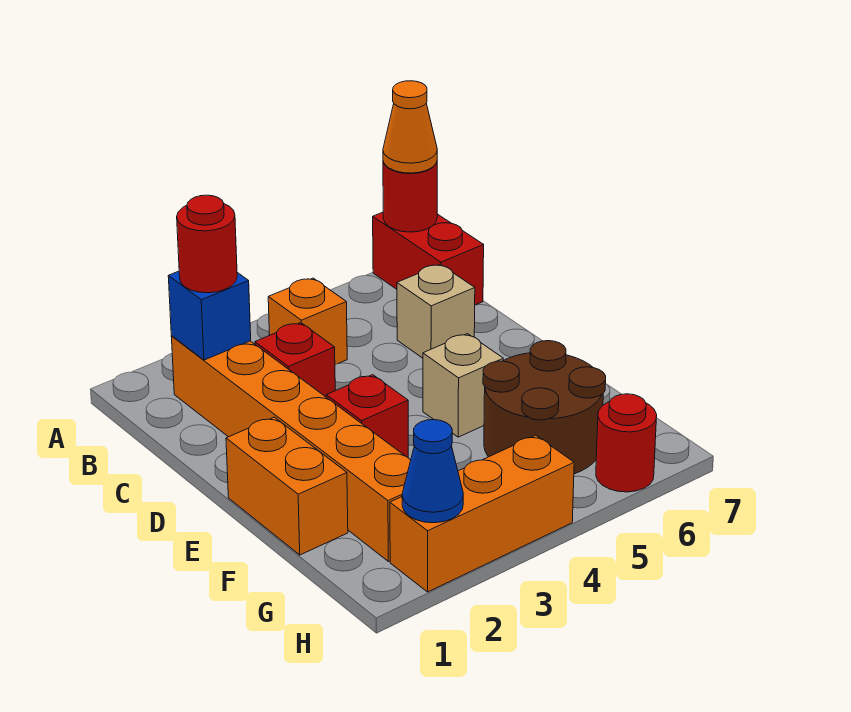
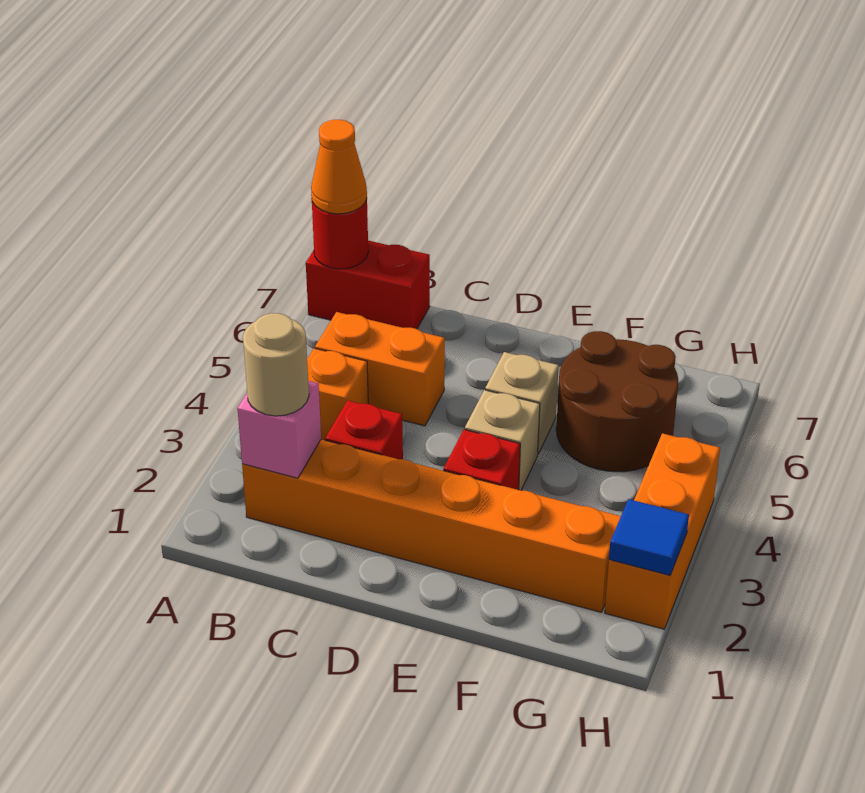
blue brick B2 level 2 -> pink brick B2 level 2
red round brick B2 level 3 -> tan round brick B2 level 3
tan brick C6 level 1 -> tan brick E4 level 1
orange brick E1:F1 level 1 -> orange brick B5:C5 level 1
blue cone H2 level 2 -> blue tile H2 level 2
red round brick H6 level 1 -> none

